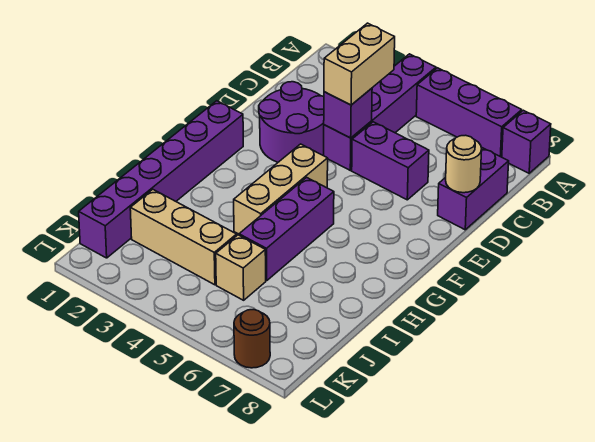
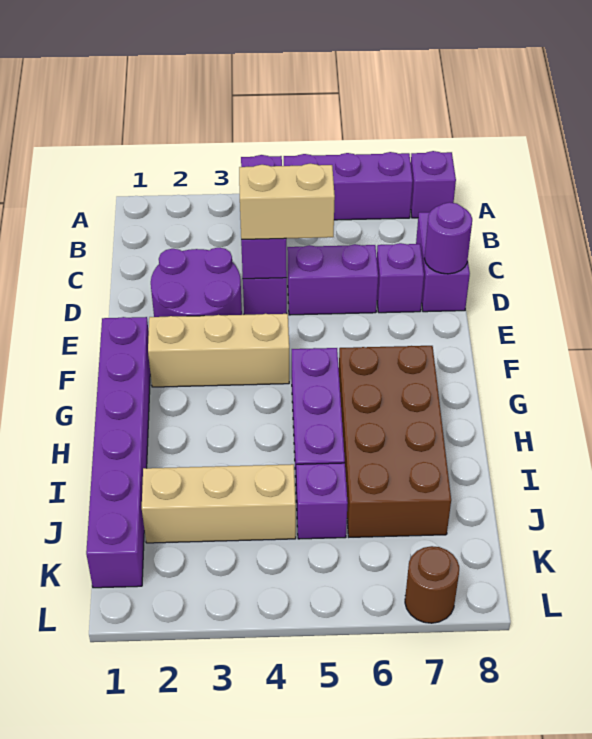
tan brick C4:D4 level 3 -> tan brick D4:D5 level 3
none -> purple brick D7 level 1
tan round brick D8 level 2 -> purple round brick D8 level 2
tan brick F4:H4 level 1 -> tan brick F2:F4 level 1
none -> brown brick G6:J7 level 1
tan brick J5 level 1 -> purple brick J5 level 1

